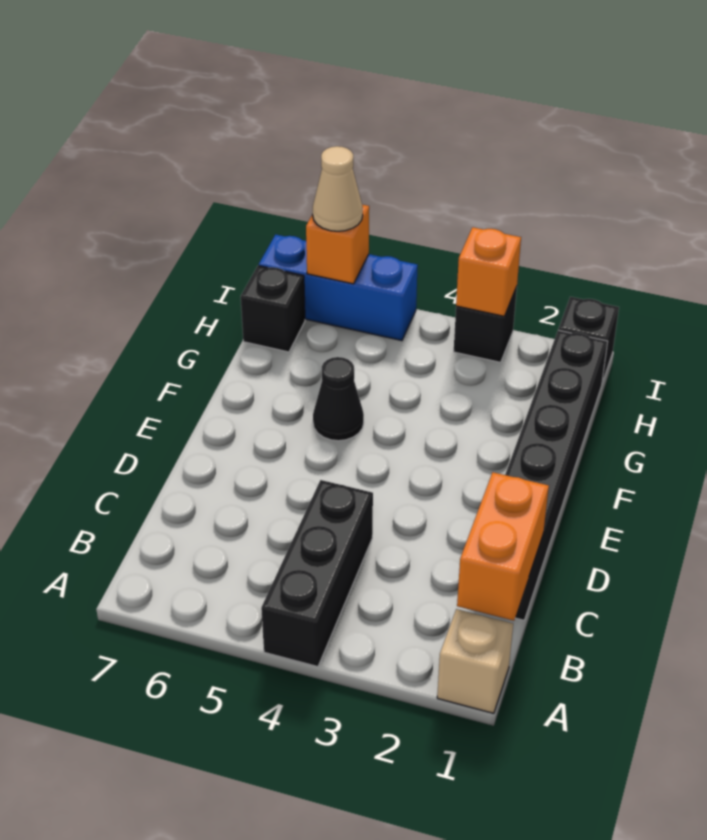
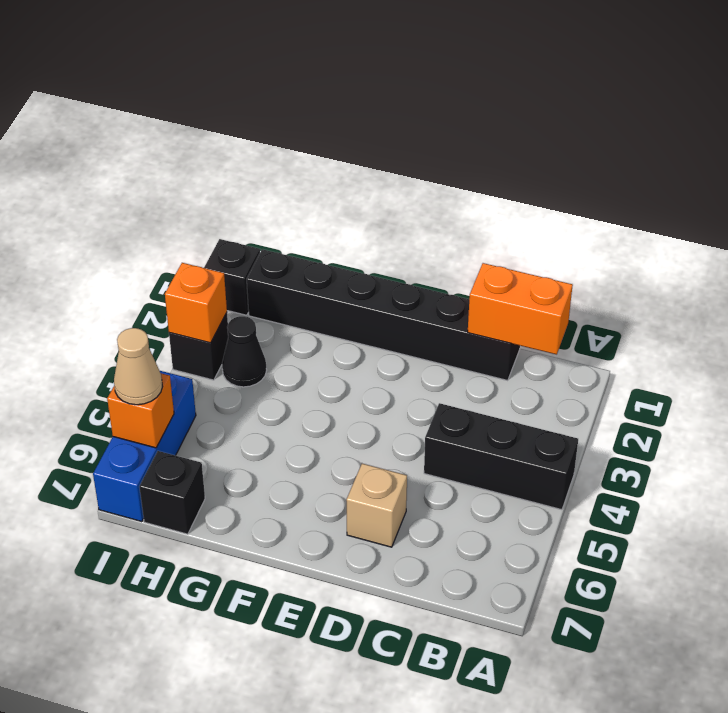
tan brick A1 level 1 -> tan brick D6 level 1
black cone F5 level 1 -> black cone H3 level 1

